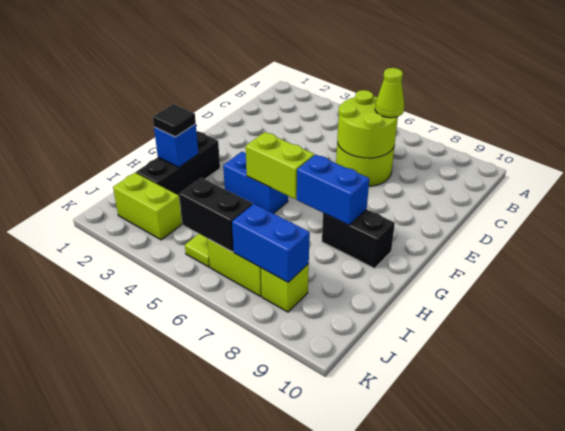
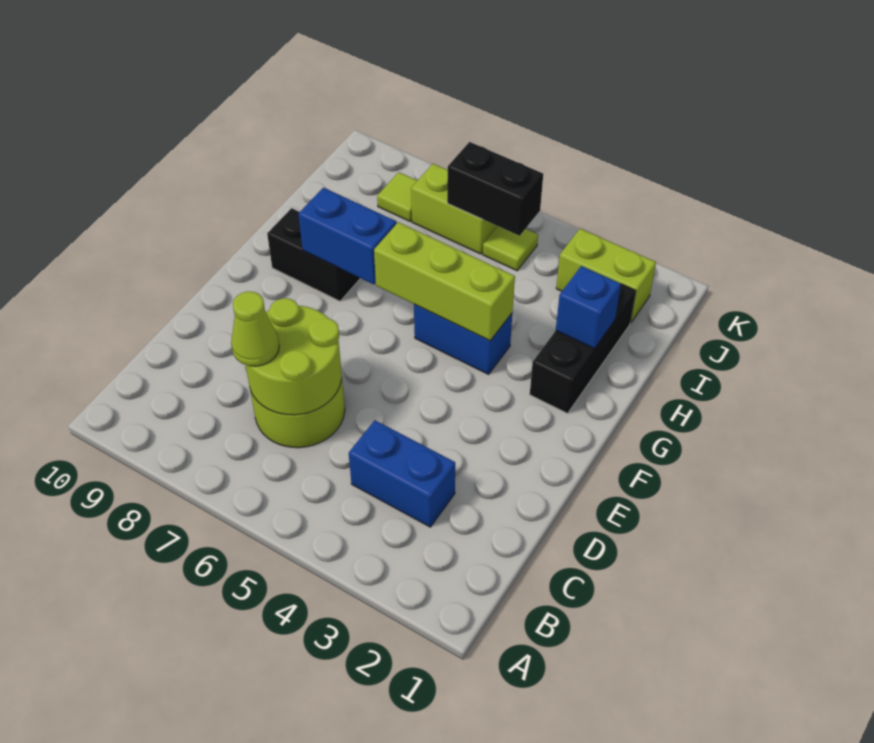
lime brick G5:G6 level 2 -> lime brick G4:G6 level 2
black tile H2 level 3 -> none
blue brick J7:J8 level 2 -> blue brick C3:C4 level 1
lime brick J8 level 1 -> lime tile J8 level 1

